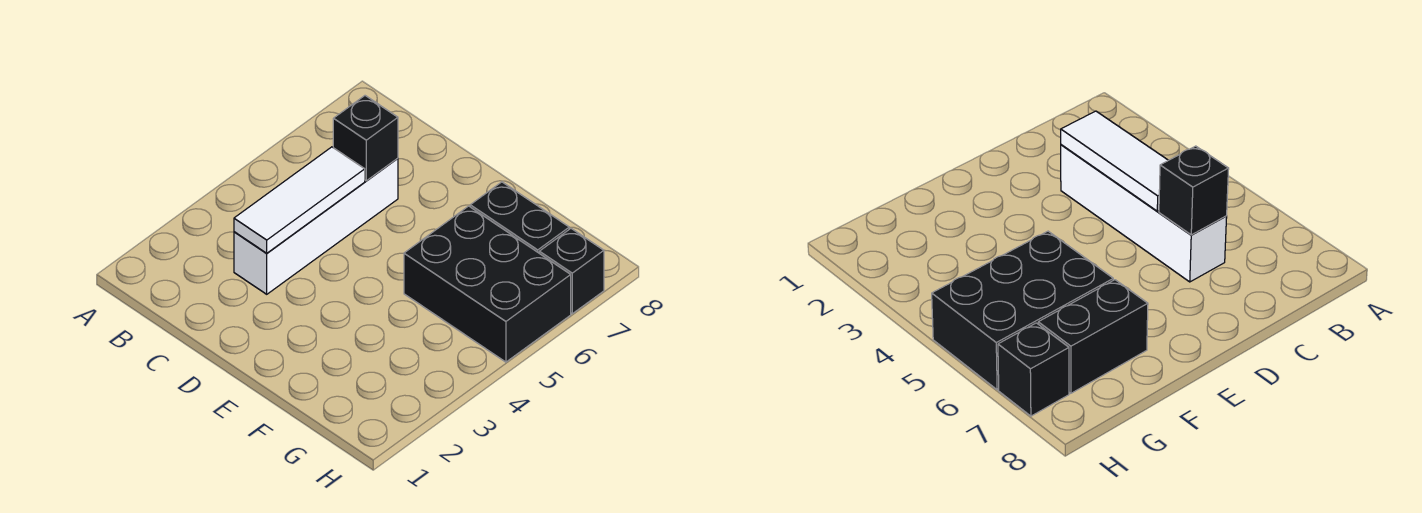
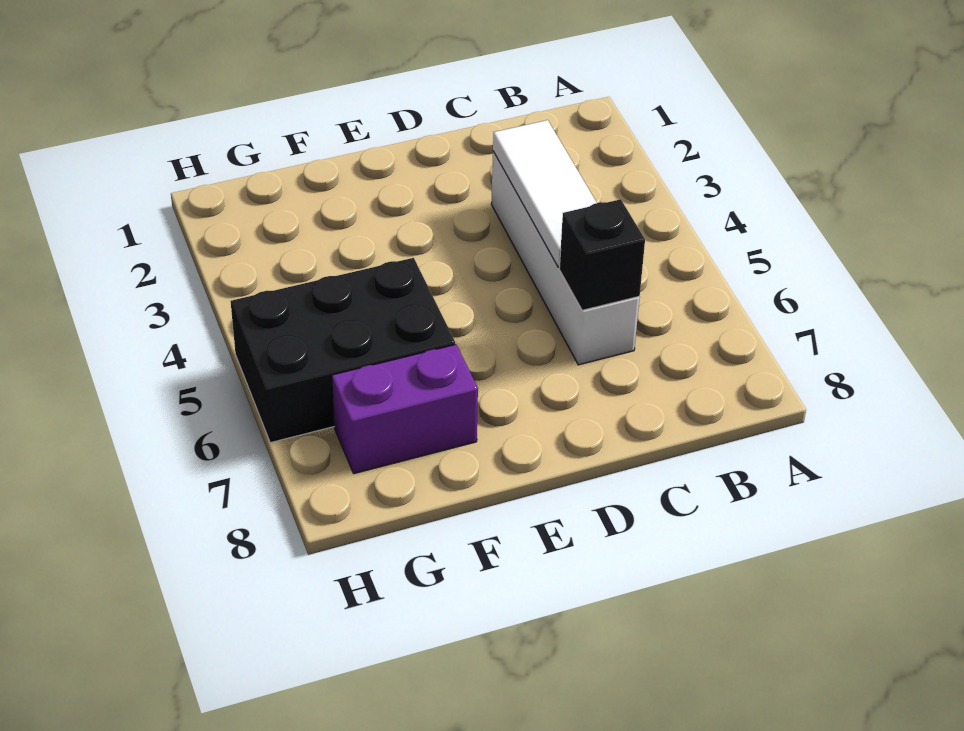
black brick F7:G7 level 1 -> purple brick F7:G7 level 1
black brick H7 level 1 -> none

